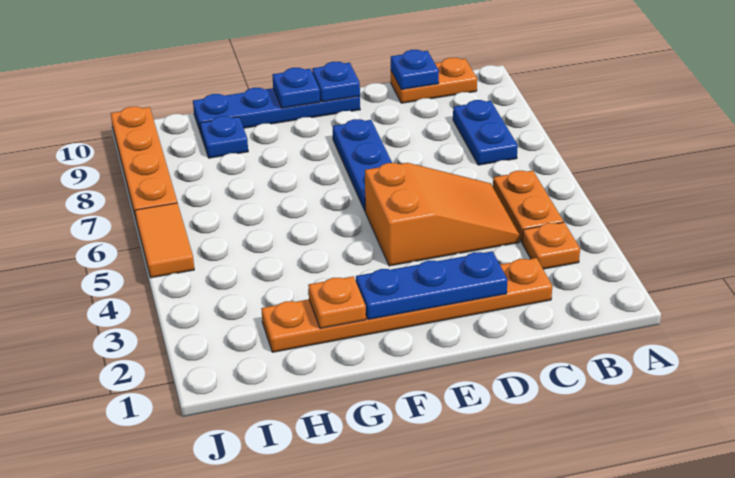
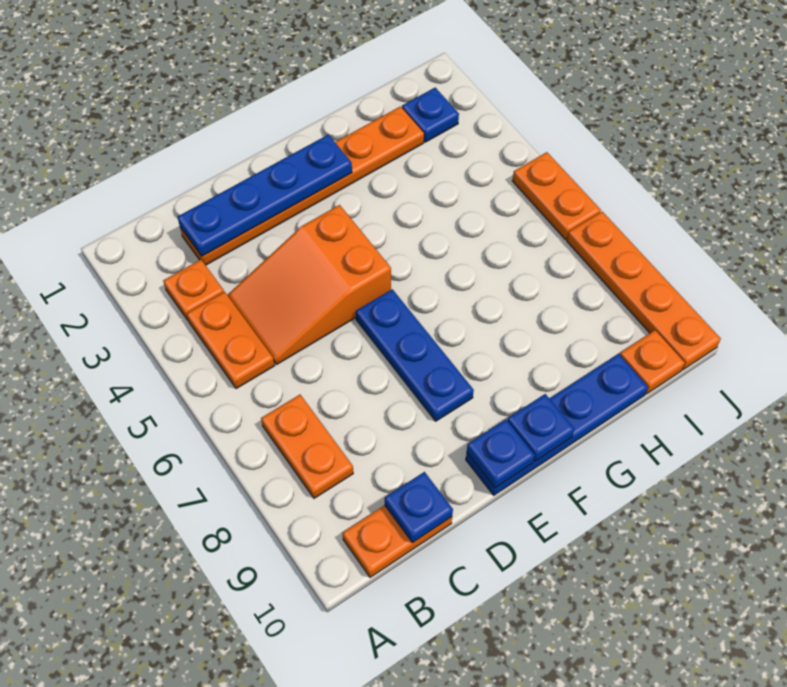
blue plate B7:B8 level 1 -> orange plate B7:B8 level 1
blue plate D2:F2 level 2 -> blue plate C2:F2 level 2
orange plate G2 level 2 -> orange plate I10 level 1
blue plate H9 level 1 -> blue plate I2 level 1
orange tile J5:J6 level 1 -> orange plate J5:J6 level 1

